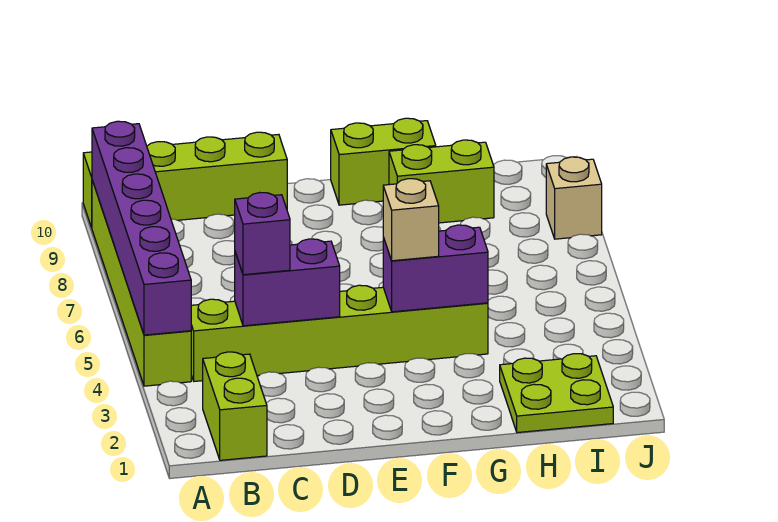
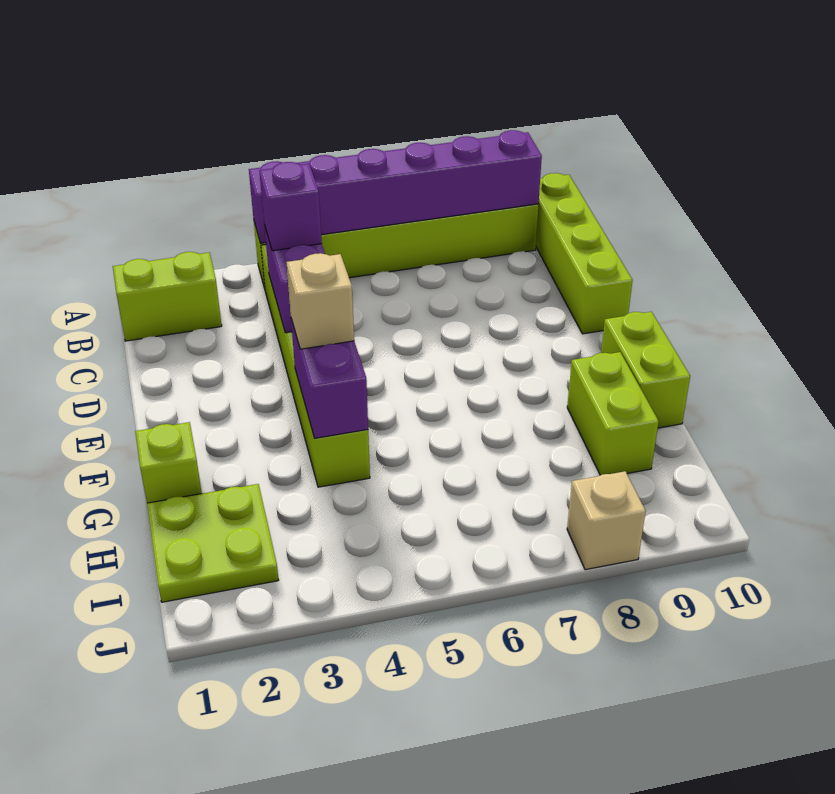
none -> lime brick G1 level 1

